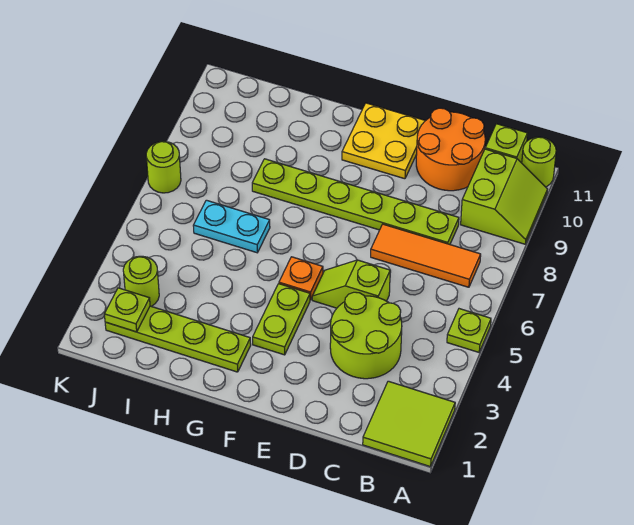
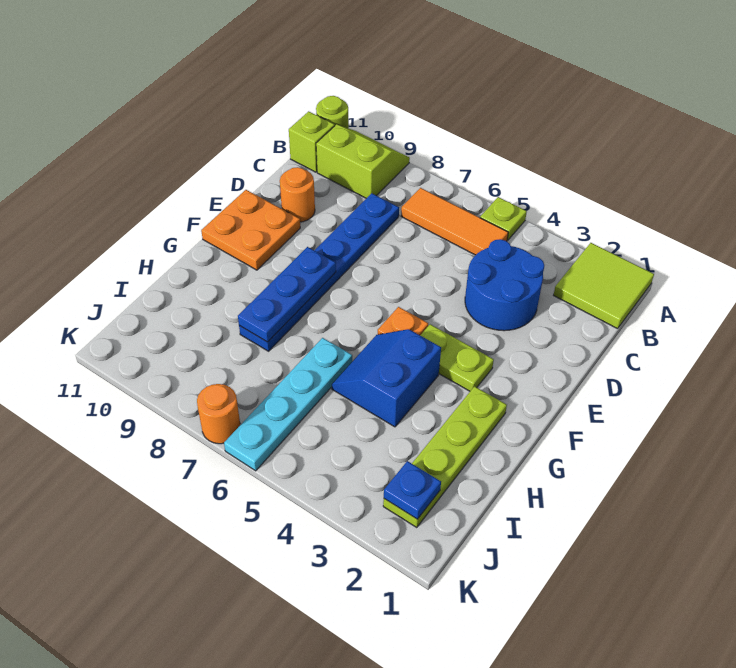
orange tile B7:D7 level 1 -> orange tile B5:B7 level 1
lime round brick C3:D4 level 1 -> blue round brick C3:D4 level 1
lime plate C8:H8 level 1 -> blue plate C8:H8 level 1
orange round brick C10:D11 level 1 -> orange round brick D10 level 1
lime slope D5:E5 level 1 top D -> none
yellow plate E10:F11 level 1 -> orange plate E10:F11 level 1
none -> blue plate F8:H8 level 2
none -> blue slope G4:H5 level 1 top 4
cyan plate H6:I6 level 1 -> cyan plate H6:K6 level 1
lime plate J2 level 2 -> blue plate J2 level 2
lime round brick J3 level 1 -> none
lime round brick K7 level 1 -> orange round brick K7 level 1

